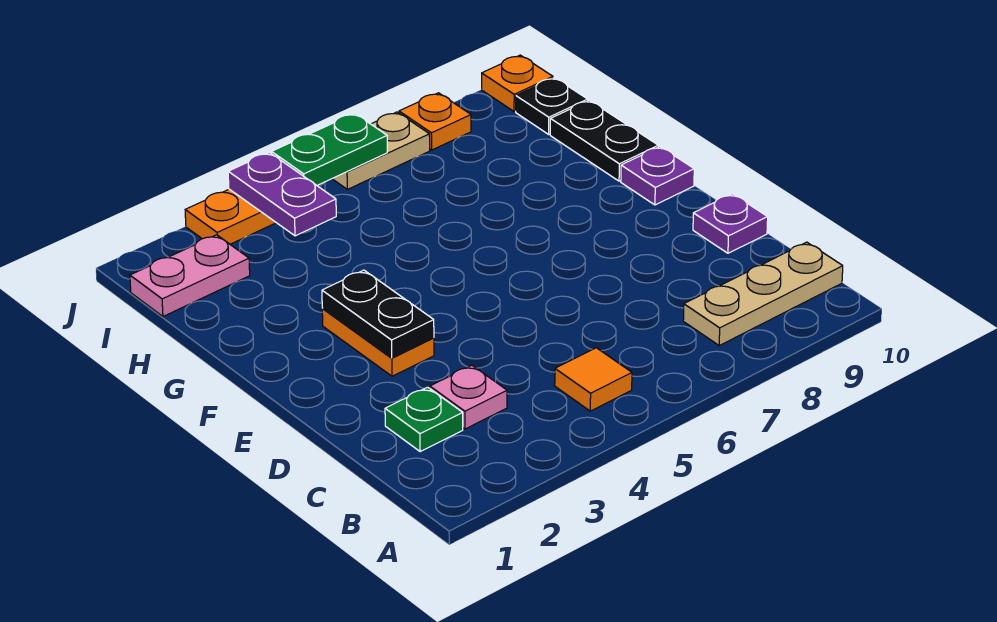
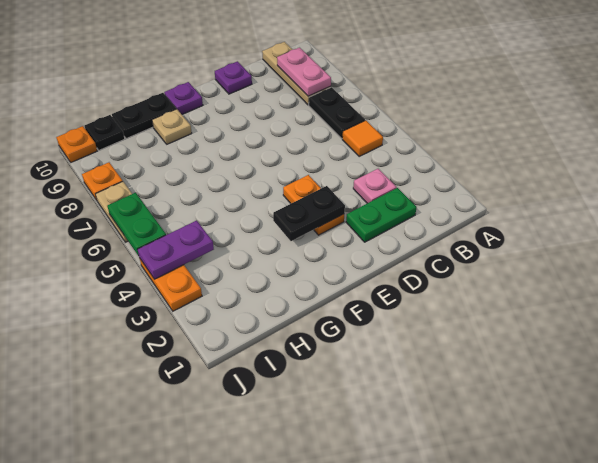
none -> black plate B6:B7 level 1
green plate C2 level 1 -> green plate C2:D2 level 1
orange plate E3:F3 level 1 -> orange plate E3:E4 level 1
none -> tan plate G9 level 1
pink plate I1:I2 level 1 -> pink plate B8:B9 level 2

